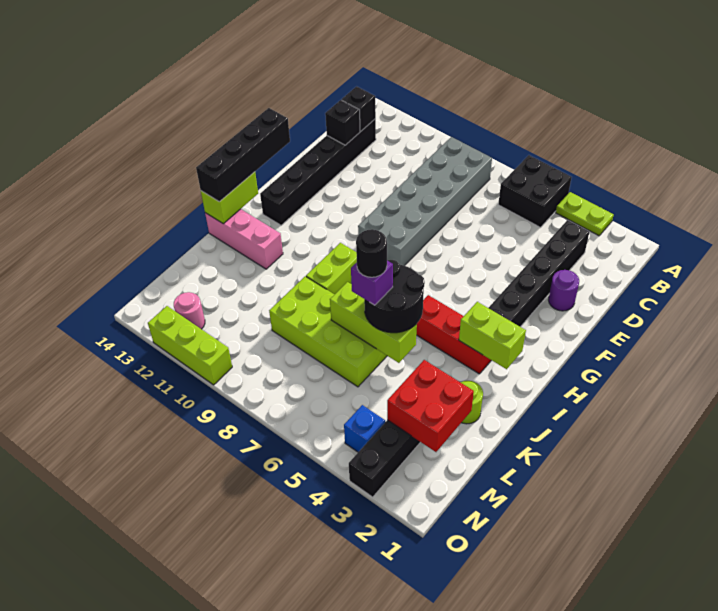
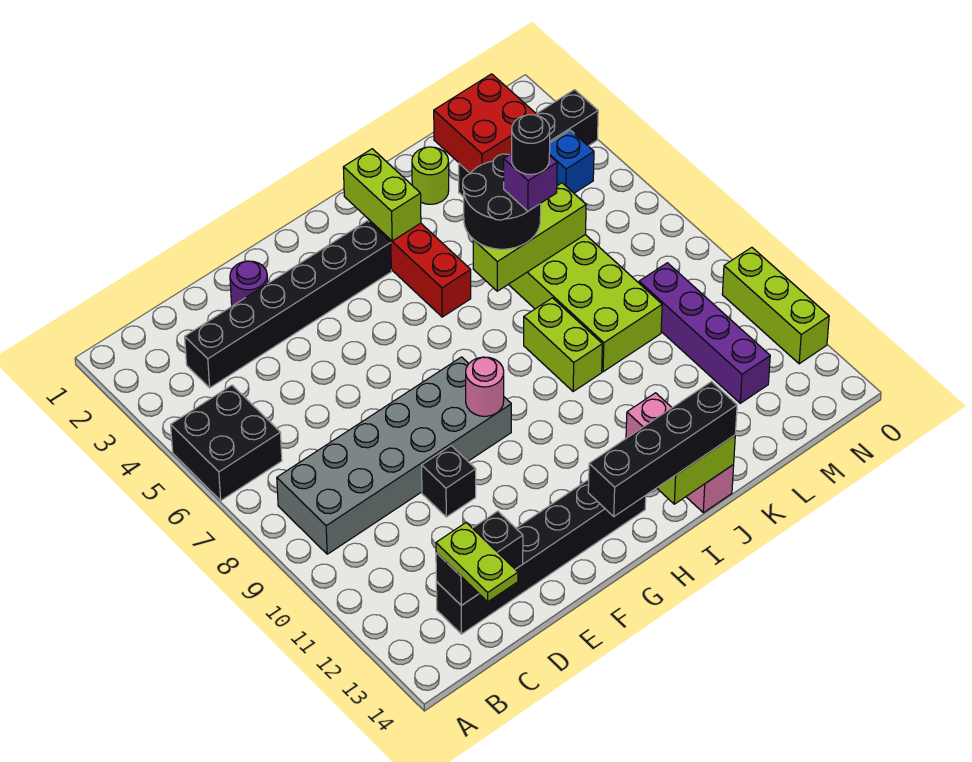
lime plate A3:A4 level 1 -> lime plate C13:C14 level 3
none -> black brick E10 level 1
lime brick I9:J9 level 1 -> lime brick J8:J9 level 1
lime brick K5:K7 level 2 -> lime brick J6:L6 level 2
none -> purple brick M9:M12 level 1
pink round brick N12 level 1 -> pink round brick G9 level 2

